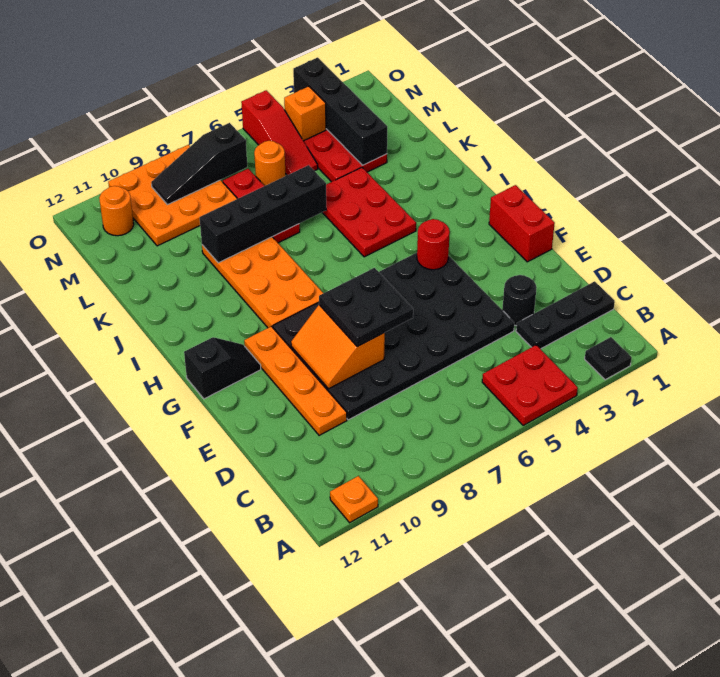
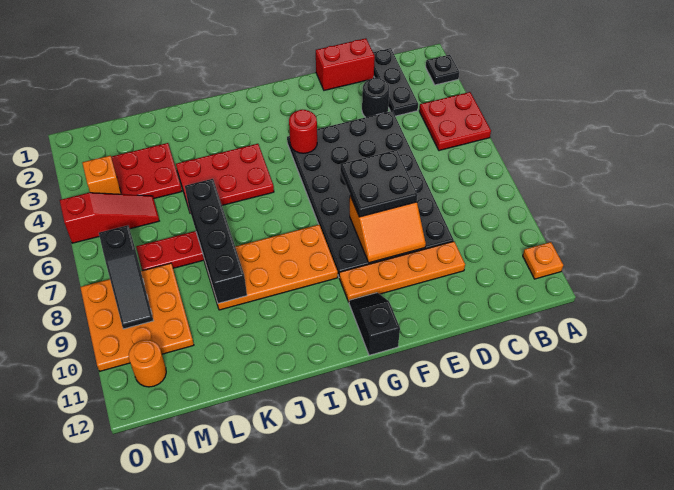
red brick F1:G1 level 1 -> red brick D1:E1 level 1
black brick L3:O3 level 2 -> none
orange round brick M6 level 1 -> none

